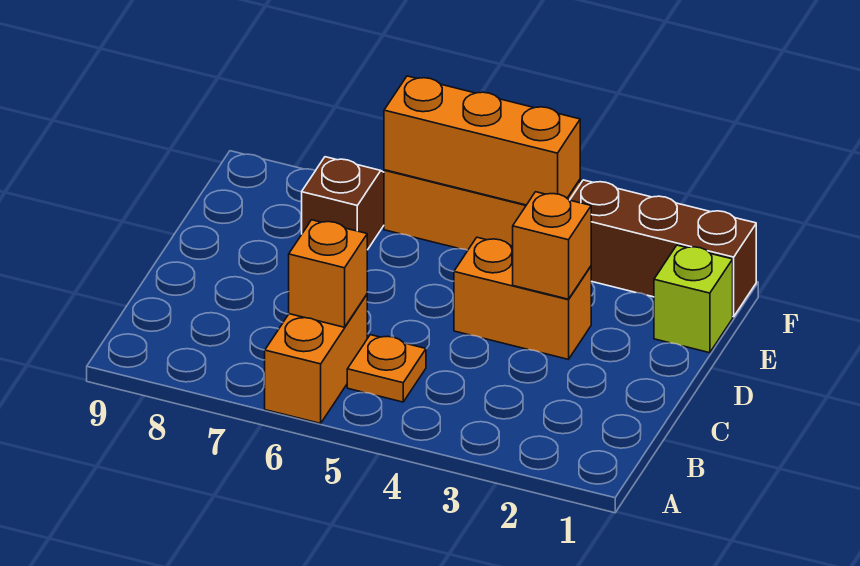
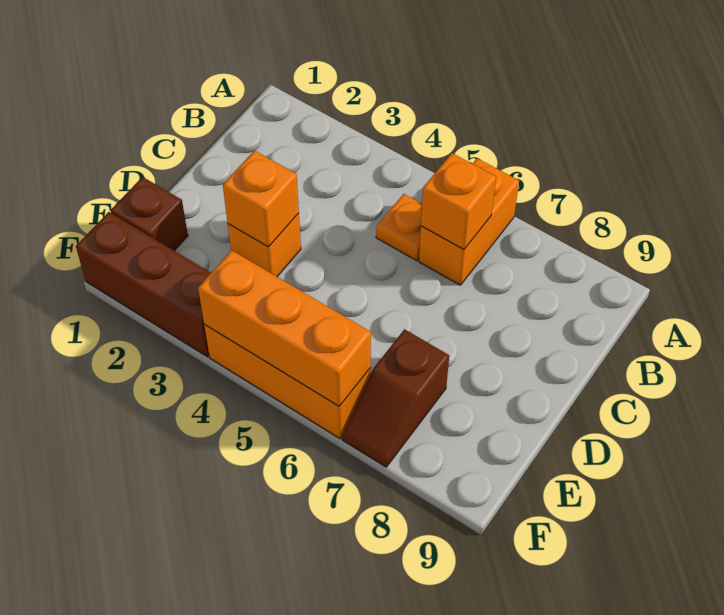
orange brick D3:D4 level 1 -> orange brick D3 level 1
lime brick E1 level 1 -> brown brick E1 level 1

